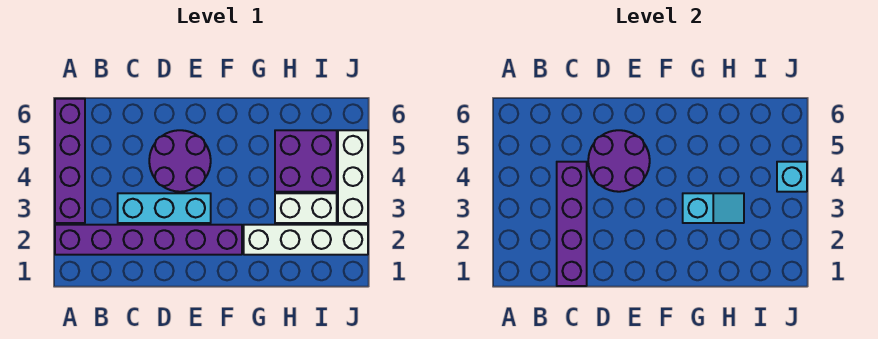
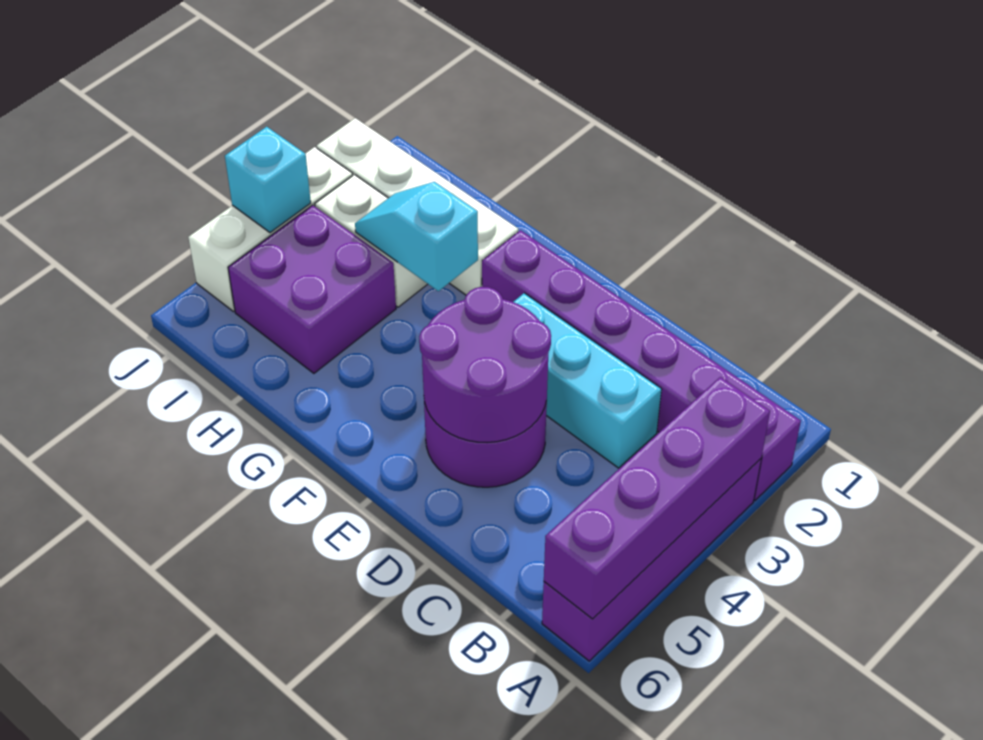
purple brick C1:C4 level 2 -> purple brick A3:A6 level 2

